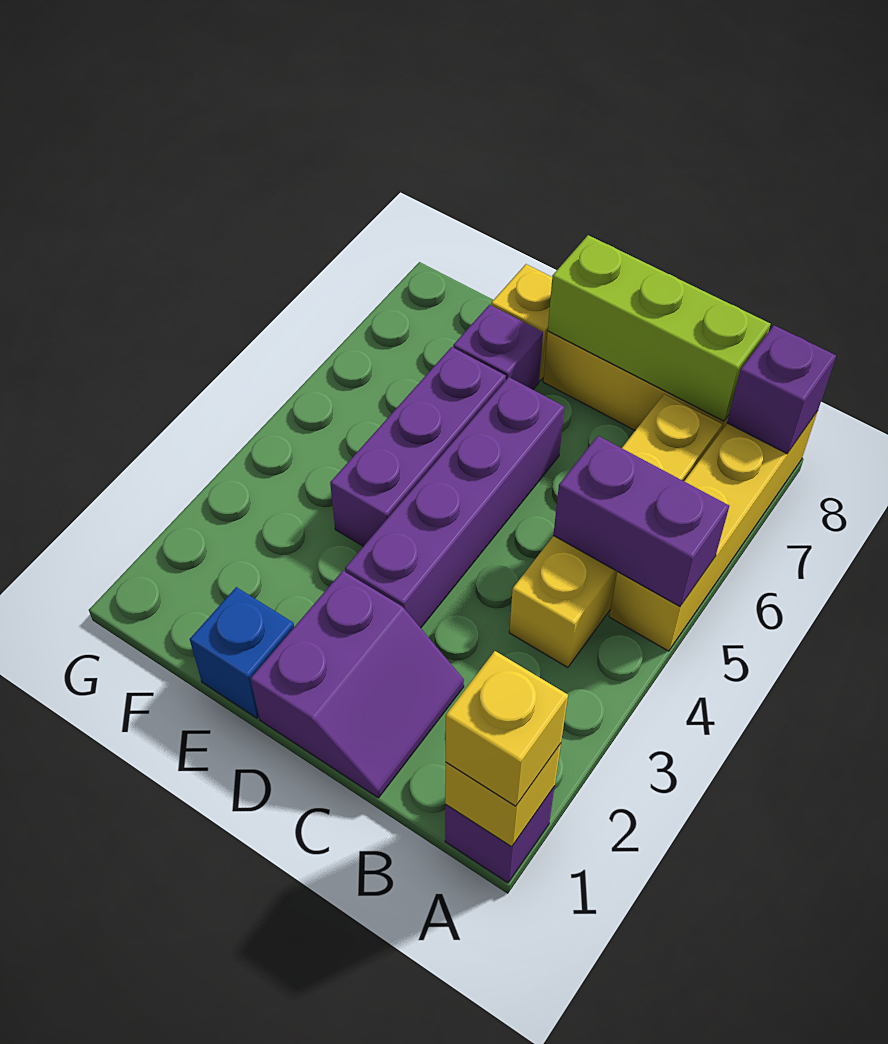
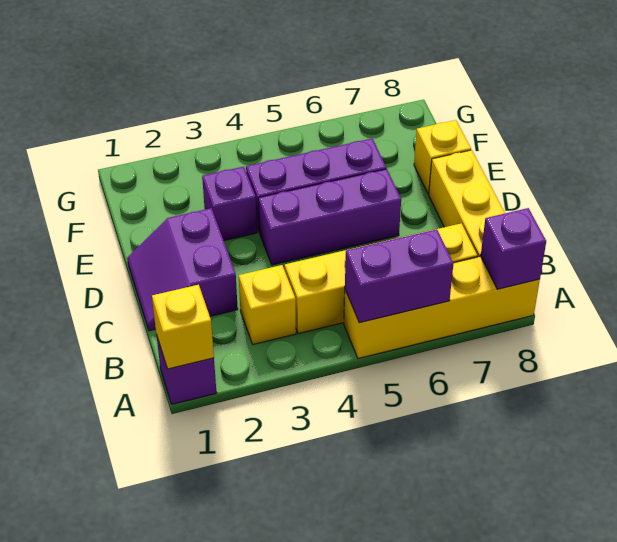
yellow brick A1 level 3 -> yellow brick B3 level 1
purple brick A5:B5 level 2 -> purple brick A5:A6 level 2
lime brick B8:D8 level 2 -> none
purple slope C1:D2 level 1 top D -> purple slope C1:D2 level 1 top 2
purple brick D3:D6 level 1 -> purple brick D4:D6 level 1
blue brick E1 level 1 -> none
purple brick E7 level 1 -> purple brick E3 level 1

